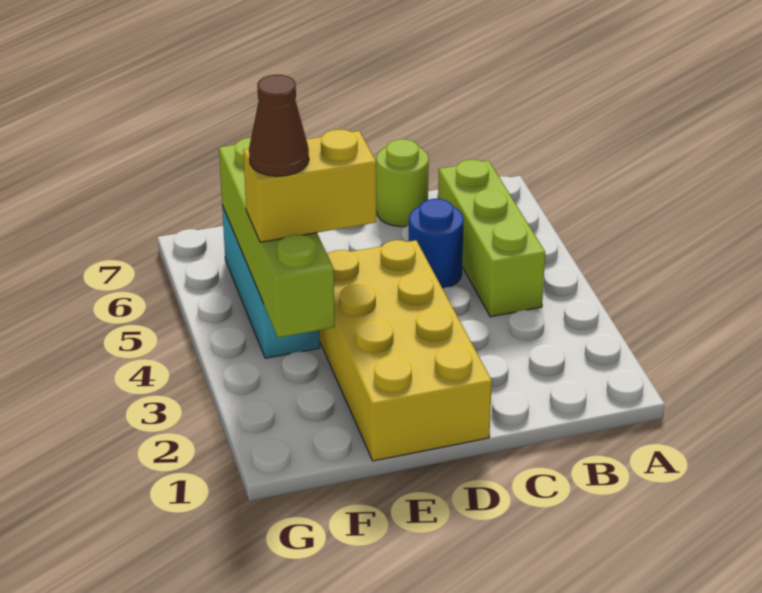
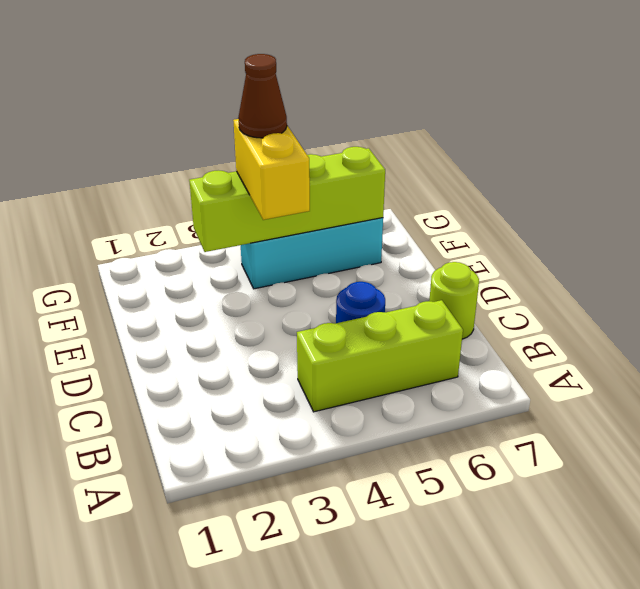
yellow brick D1:E4 level 1 -> none

